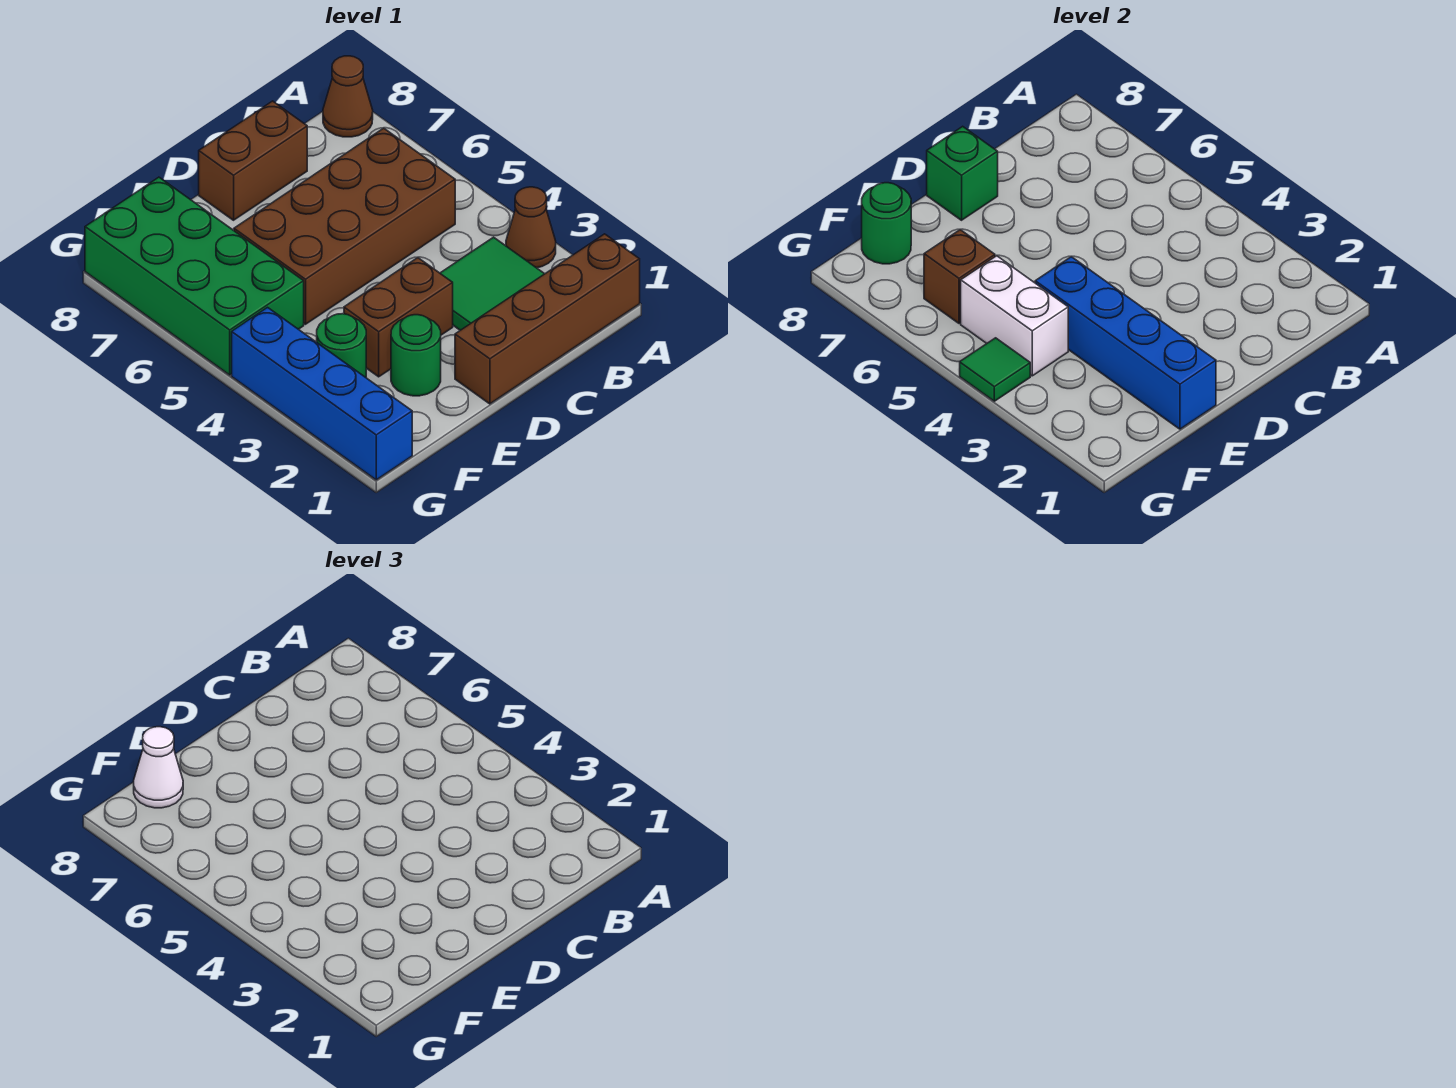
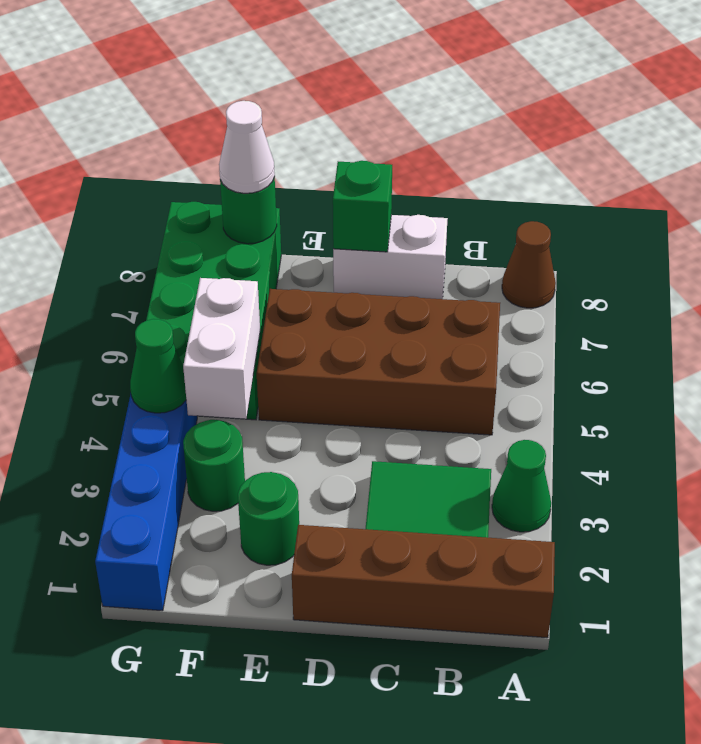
brown cone A3 level 1 -> green cone A3 level 1
brown brick C8:D8 level 1 -> white brick C8:D8 level 1
brown brick D3:E3 level 1 -> none
blue brick E1:E4 level 2 -> none
brown brick F6 level 2 -> none
green tile G4 level 2 -> green cone G4 level 2

